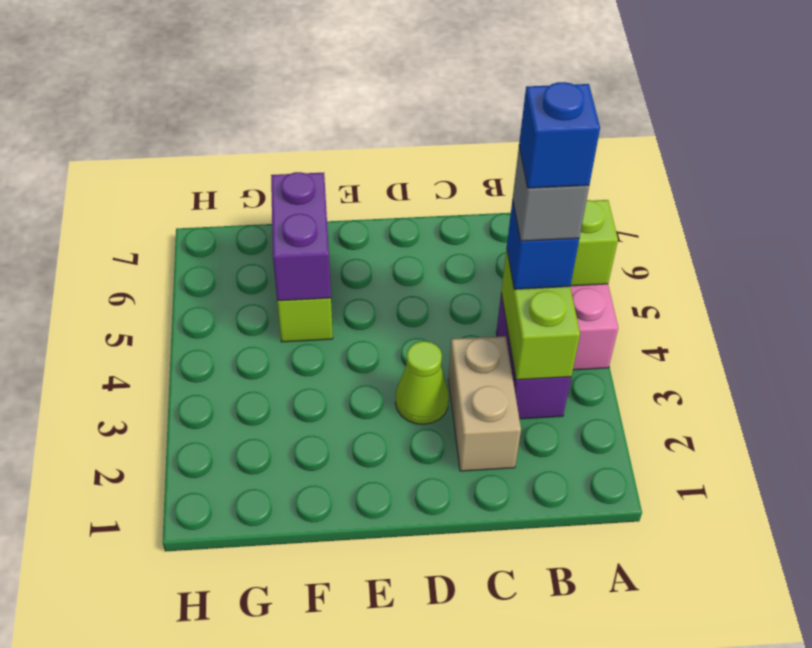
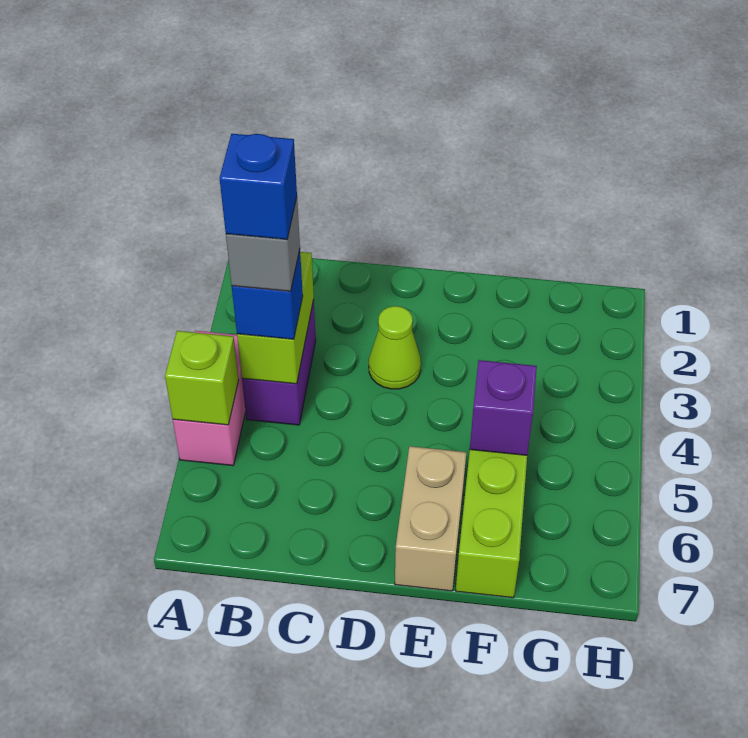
tan brick C2:C3 level 1 -> tan brick E6:E7 level 1
purple brick F5:F6 level 2 -> purple brick F5 level 2

